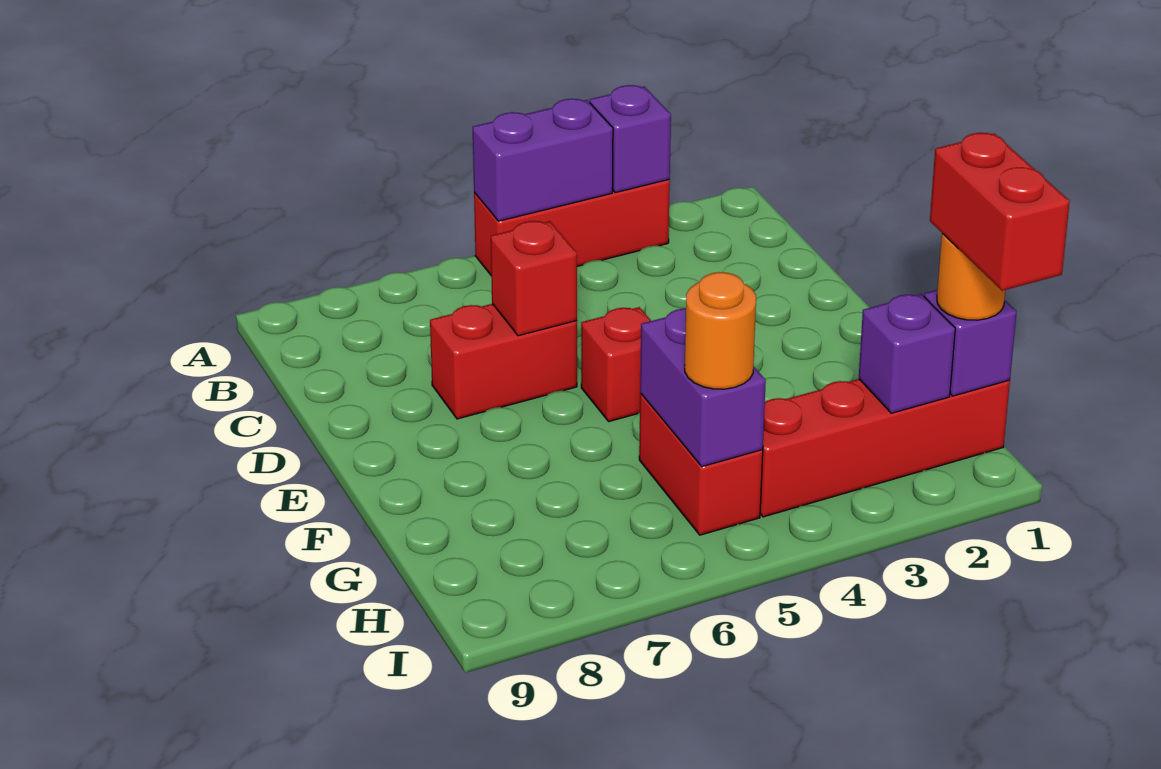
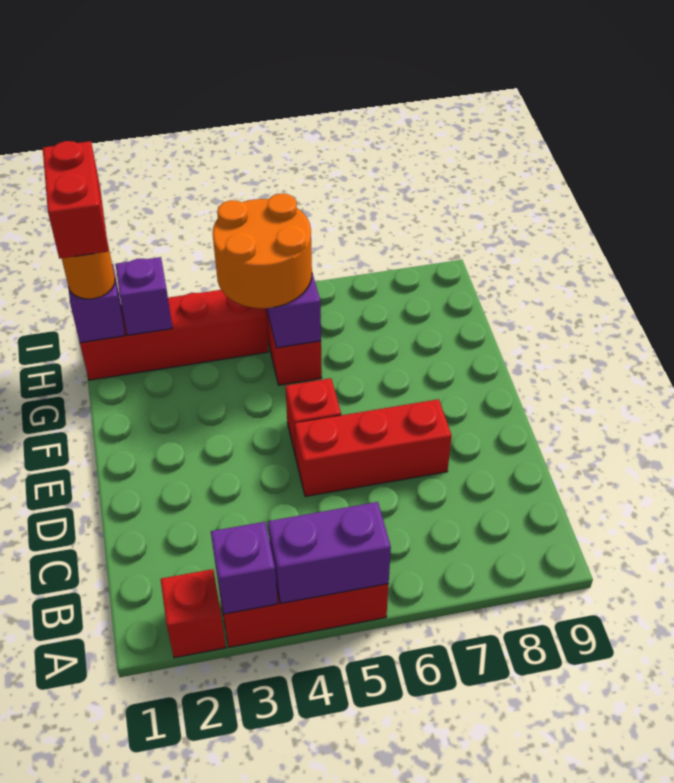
red brick D6:D7 level 1 -> red brick D5:D7 level 1
red brick D6 level 2 -> red brick A2 level 1
orange round brick H5 level 3 -> orange round brick G4:H5 level 3

